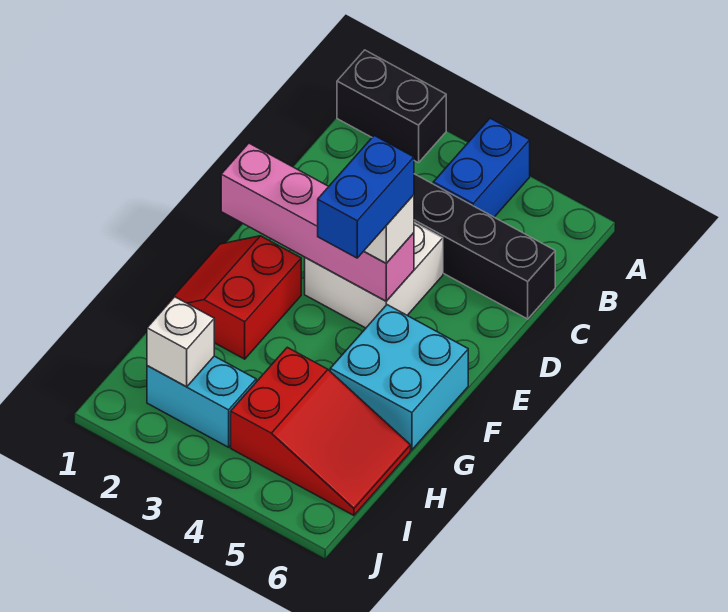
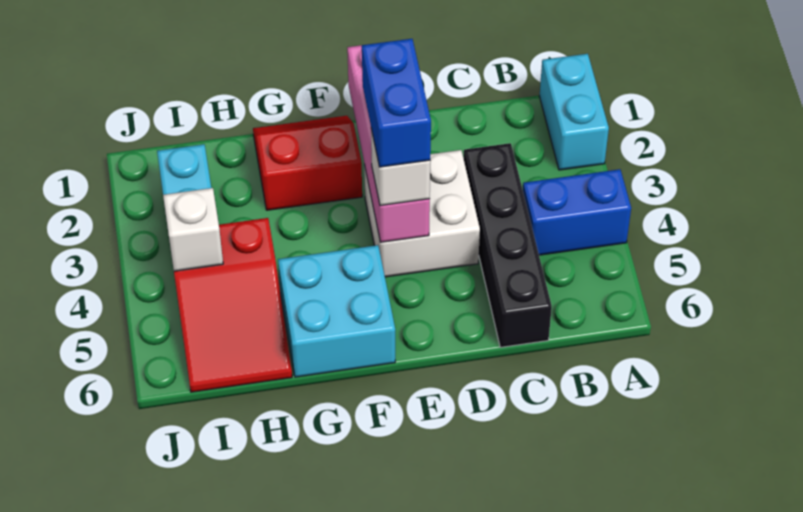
black brick A1:A2 level 1 -> cyan brick A1:A2 level 1
blue brick E4:F4 level 4 -> blue brick E3:E4 level 4
white brick I2 level 2 -> white brick I4 level 2

